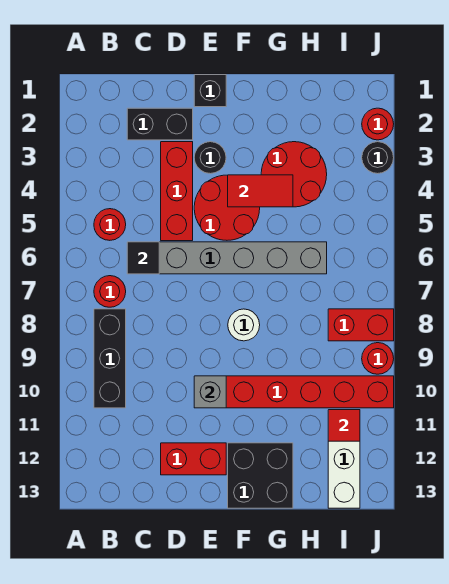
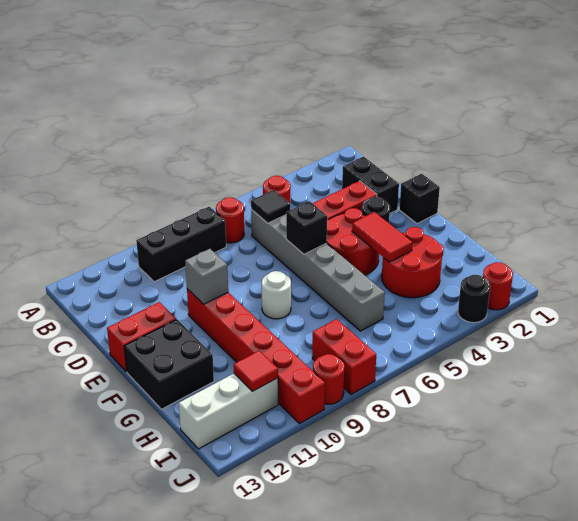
red brick D12:E12 level 1 -> red brick E12:E13 level 1
none -> black brick E6 level 2

